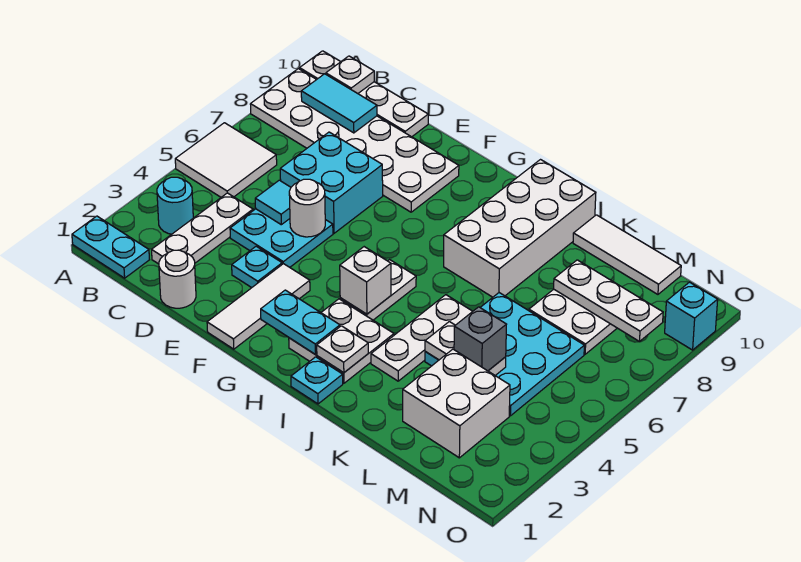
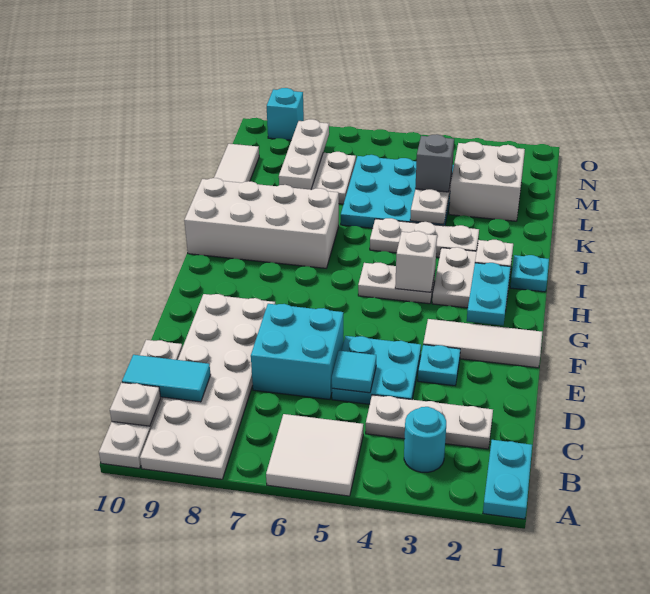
cyan tile B9:C9 level 2 -> cyan tile C9:C10 level 2
white round brick D1 level 1 -> none
white round brick E5 level 2 -> none

